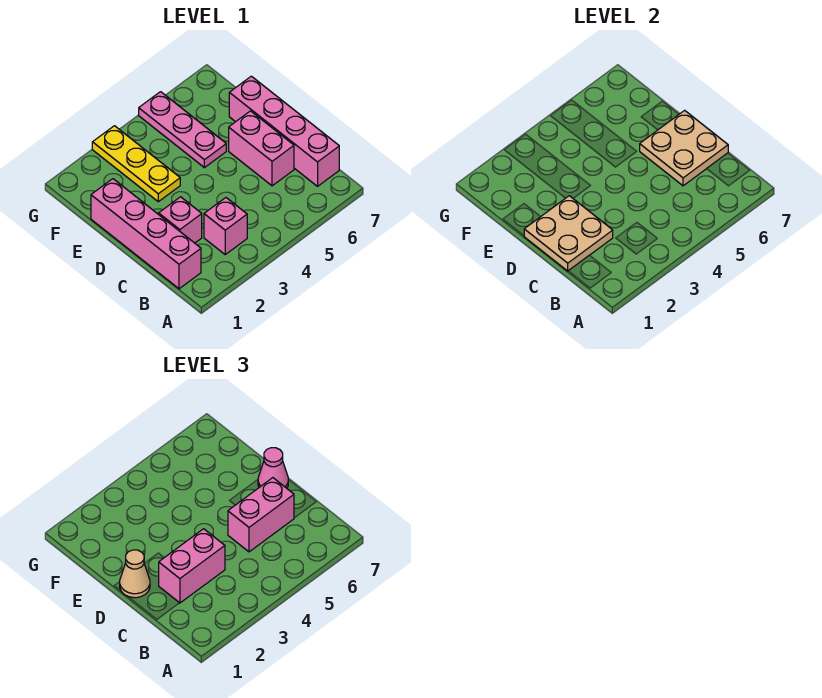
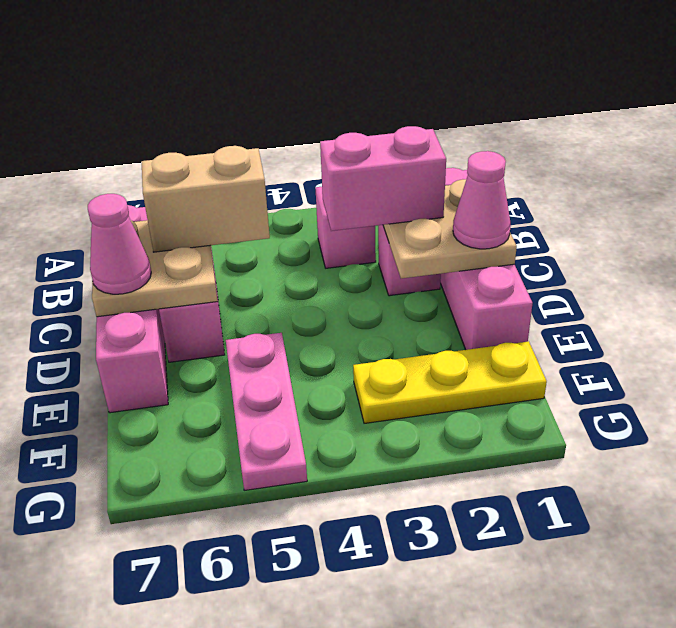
pink brick C5:C6 level 3 -> tan brick C5:C6 level 3
tan cone D1 level 3 -> pink cone D1 level 3
yellow plate E3:G3 level 1 -> yellow plate F1:F3 level 1

